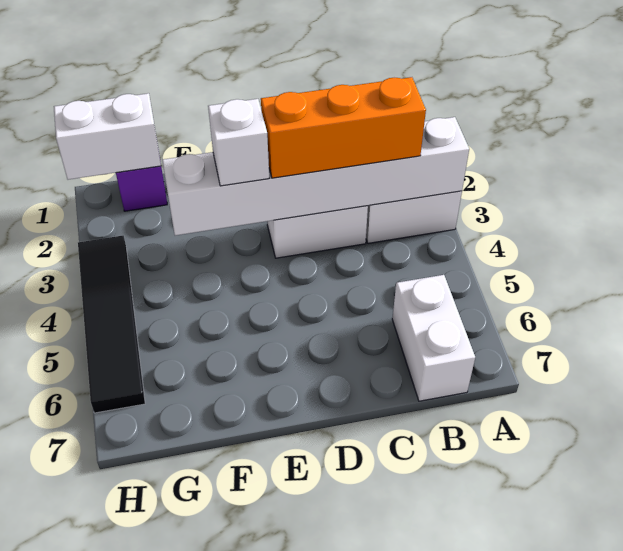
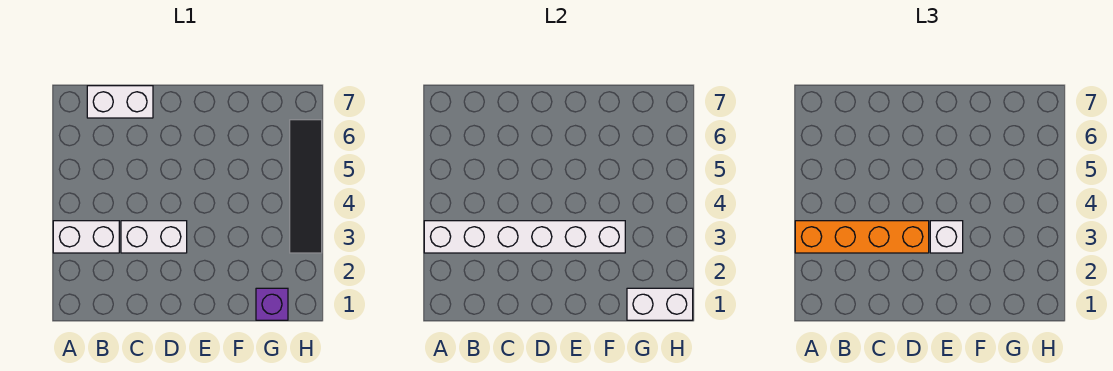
orange brick B3:D3 level 3 -> orange brick A3:D3 level 3
white brick B6:B7 level 1 -> white brick B7:C7 level 1

